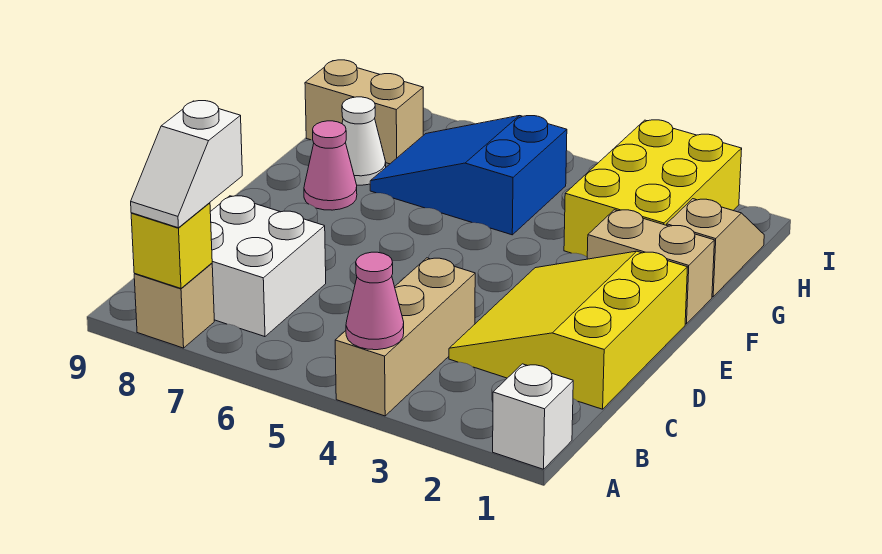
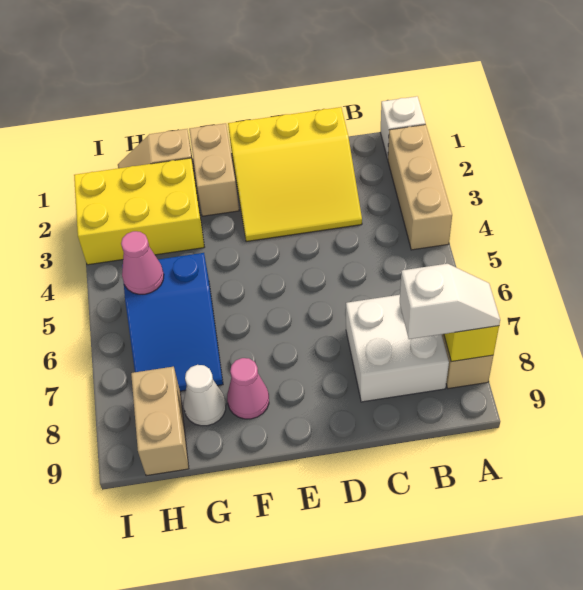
tan brick A4:C4 level 1 -> tan brick A2:A4 level 1
pink cone A4 level 2 -> pink cone H5 level 2

